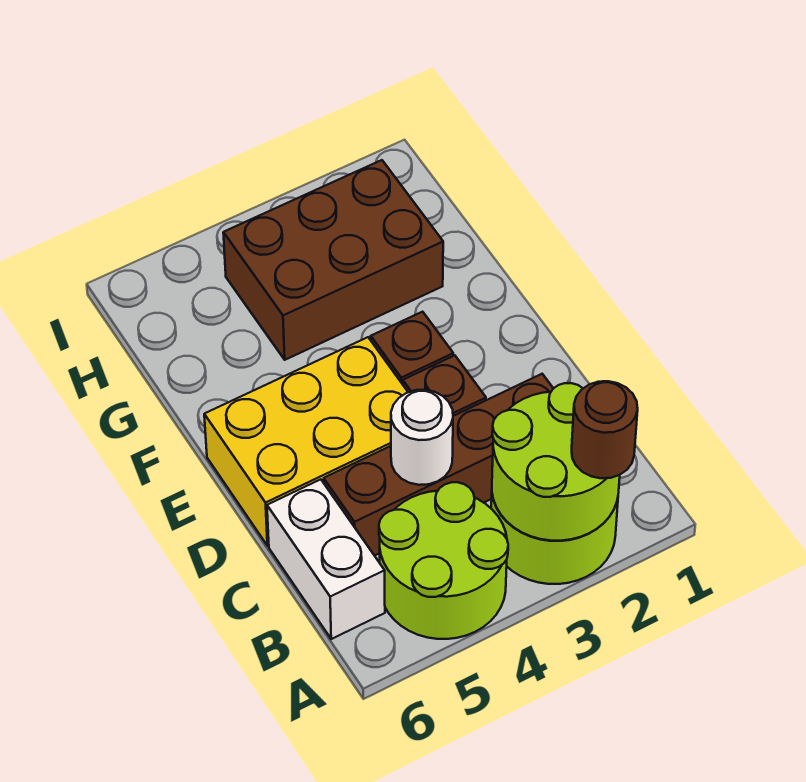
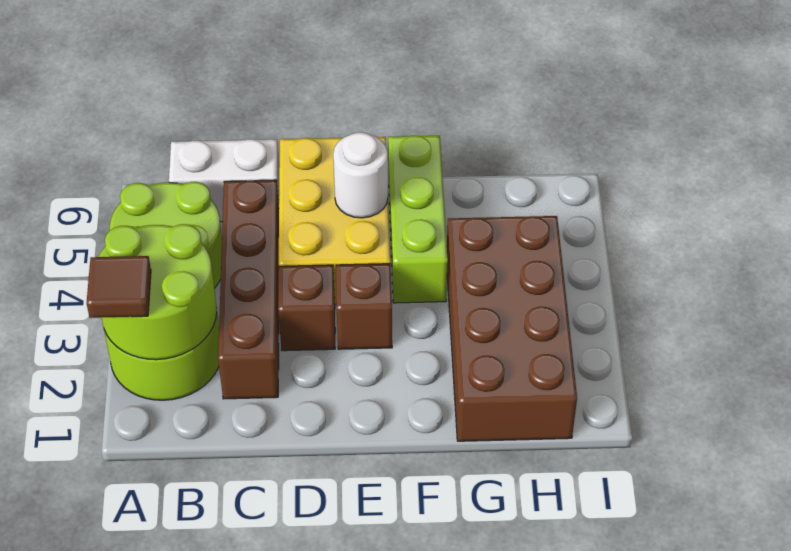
brown round brick A2 level 3 -> brown tile A2 level 3
white round brick C4 level 2 -> white round brick E5 level 2
none -> lime brick F4:F6 level 1
brown brick G2:H4 level 1 -> brown brick G1:H4 level 1

